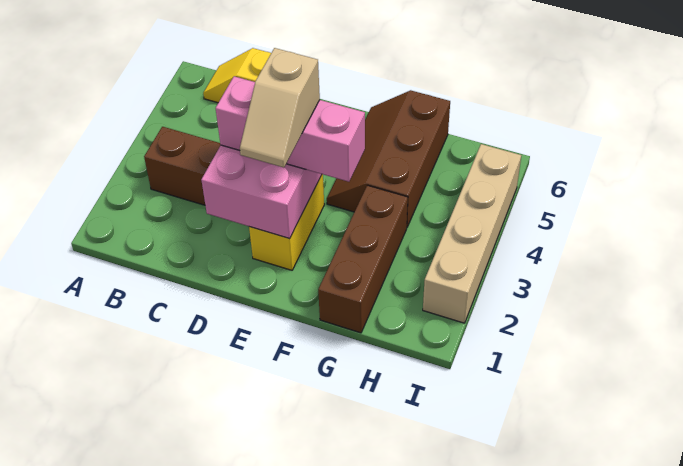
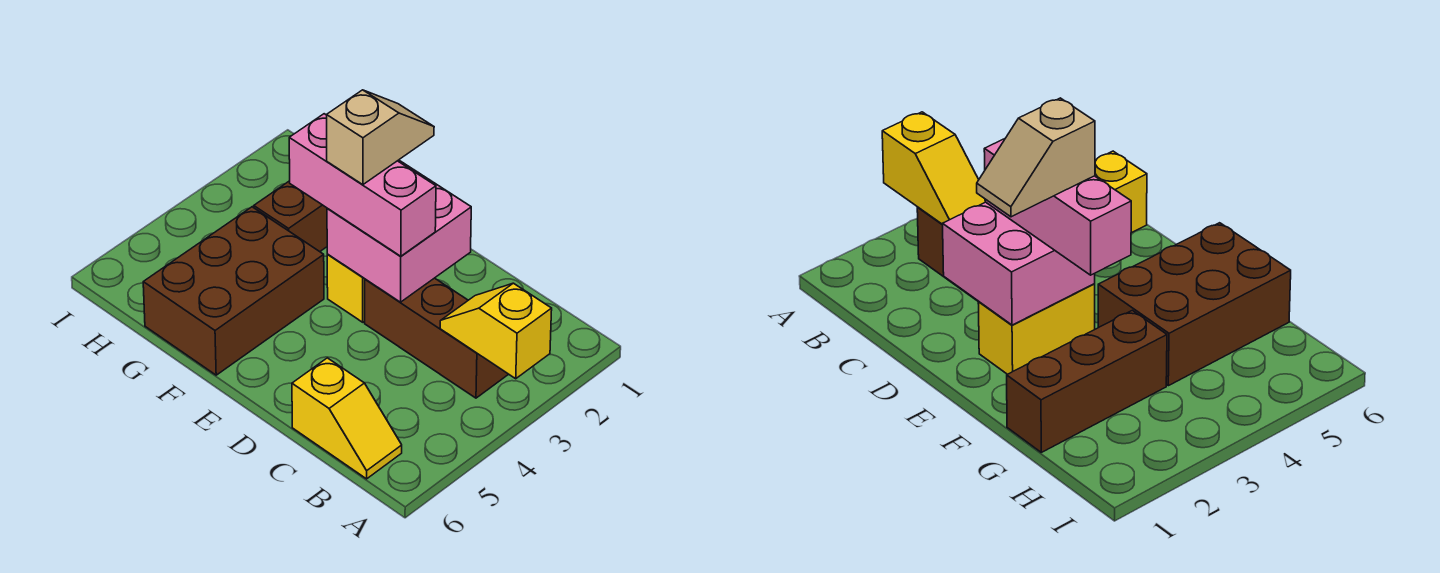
none -> yellow slope A3:B3 level 2 top A
brown slope F4:G6 level 1 top G -> brown brick F4:G6 level 1
tan brick I2:I5 level 1 -> none

